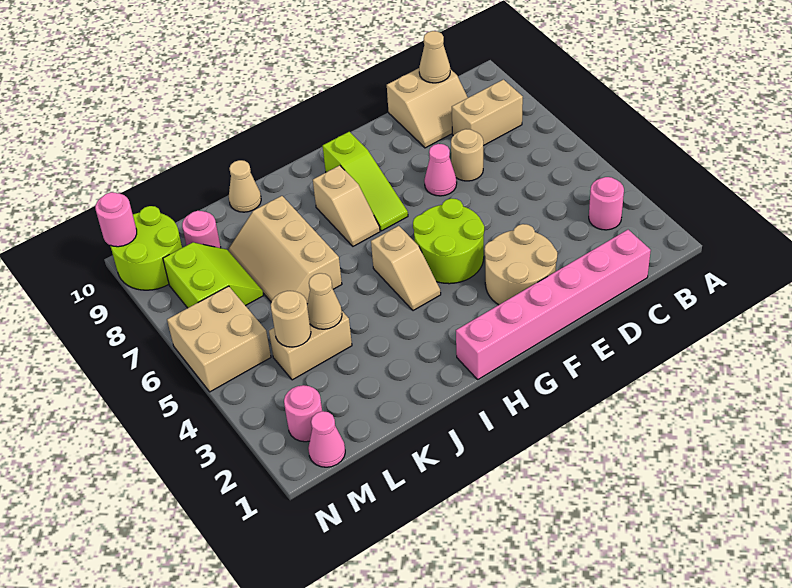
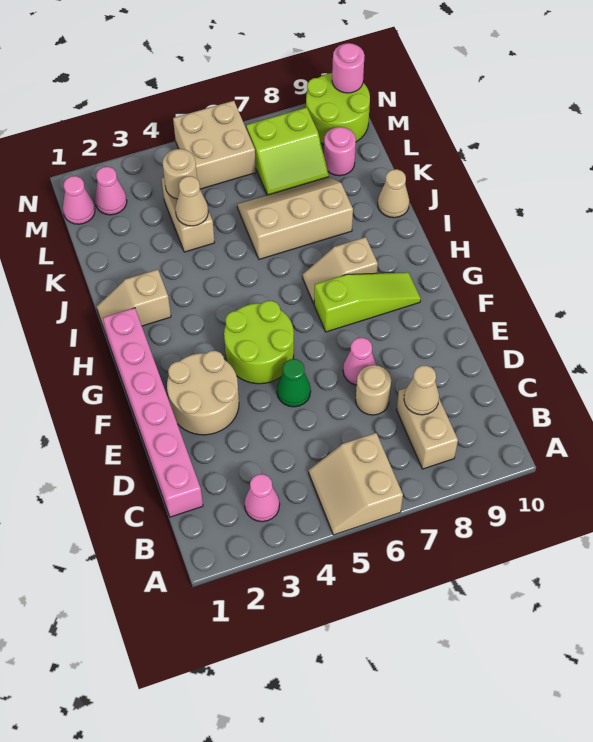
pink round brick B3 level 1 -> pink cone B3 level 1
tan slope C9:D10 level 1 top 10 -> tan slope A5:B6 level 1 top 6
tan cone C10 level 2 -> tan cone C8 level 2
none -> green cone E5 level 1
lime slope G7:G9 level 1 top 9 -> lime slope G7:G9 level 1 top 7
tan slope H4:H5 level 1 top 5 -> tan slope I1:I2 level 1 top 2
pink round brick M2 level 1 -> pink cone M2 level 1

